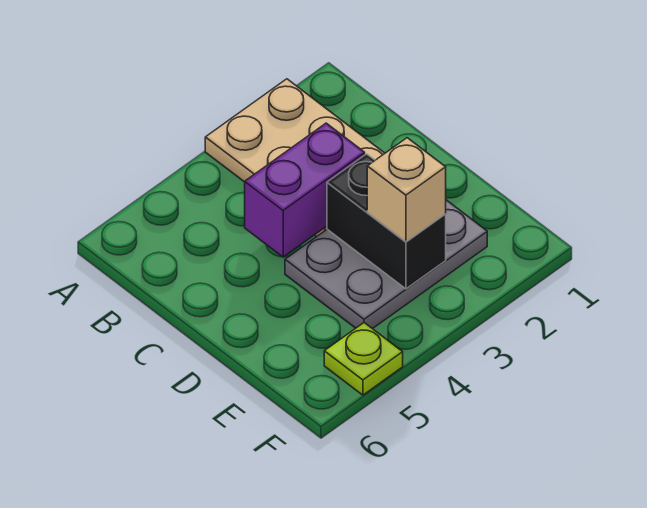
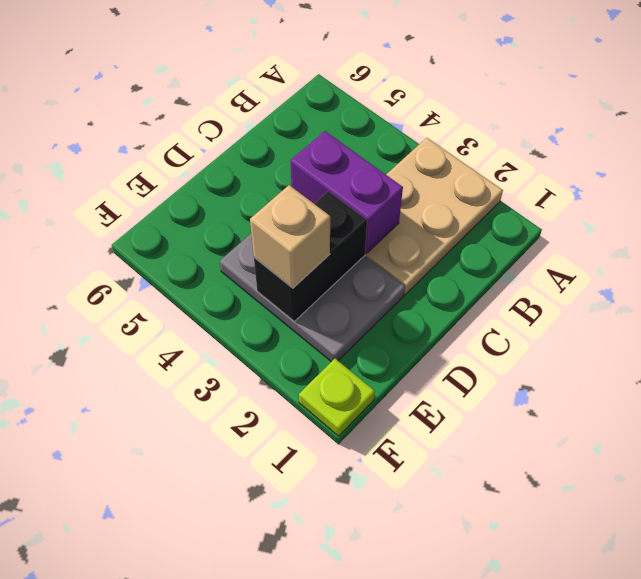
lime plate F5 level 1 -> lime plate F1 level 1

